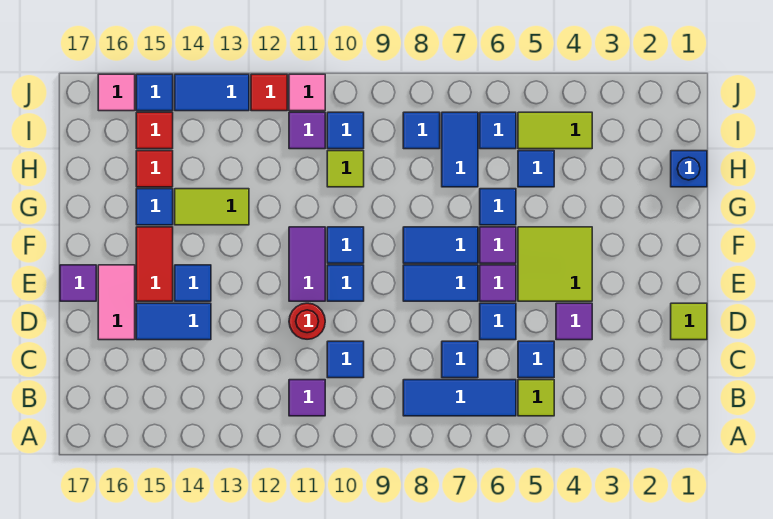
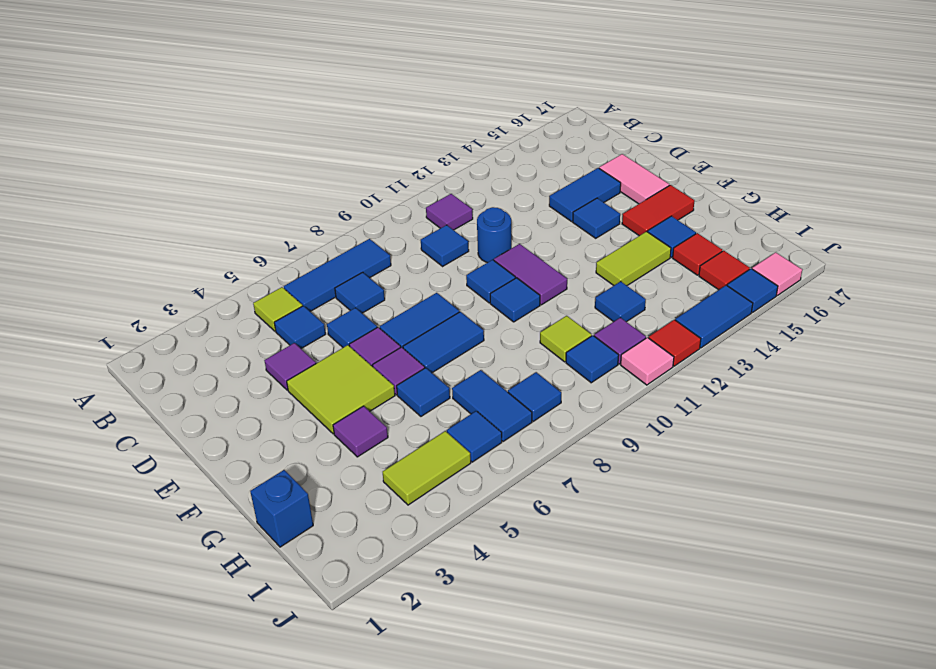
lime tile D1 level 1 -> none
red round brick D11 level 1 -> blue round brick D11 level 1
red tile E15:F15 level 1 -> red tile F15:F16 level 1
purple tile E17 level 1 -> purple tile G4 level 1
blue tile H5 level 1 -> blue tile H12 level 1

